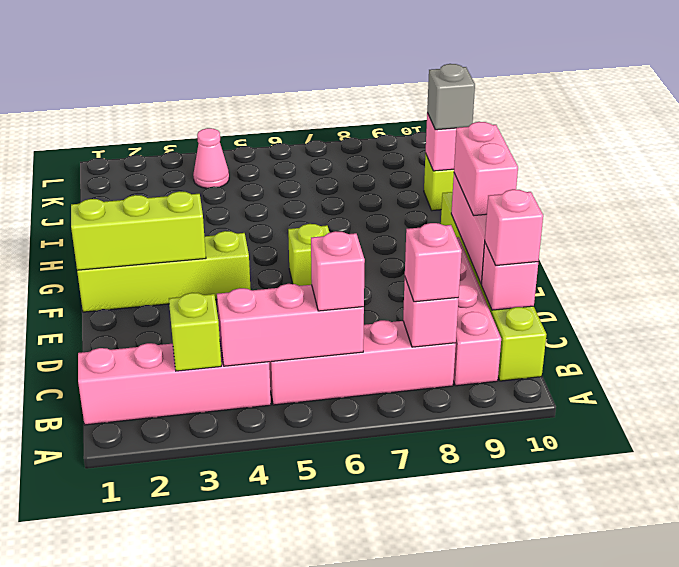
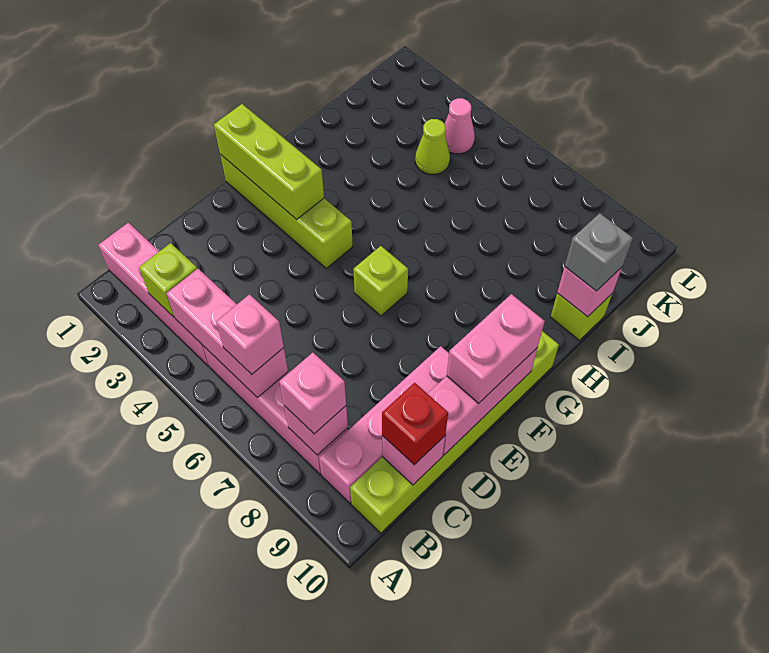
pink brick C10 level 3 -> red brick C10 level 3
none -> lime cone J4 level 1

